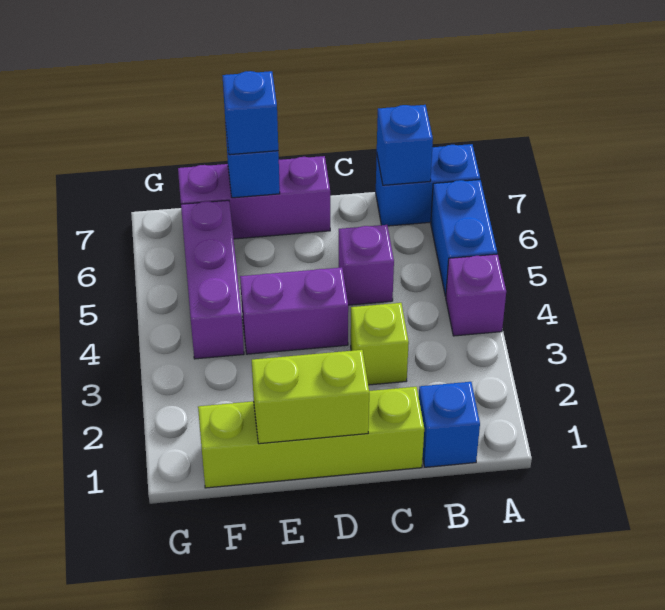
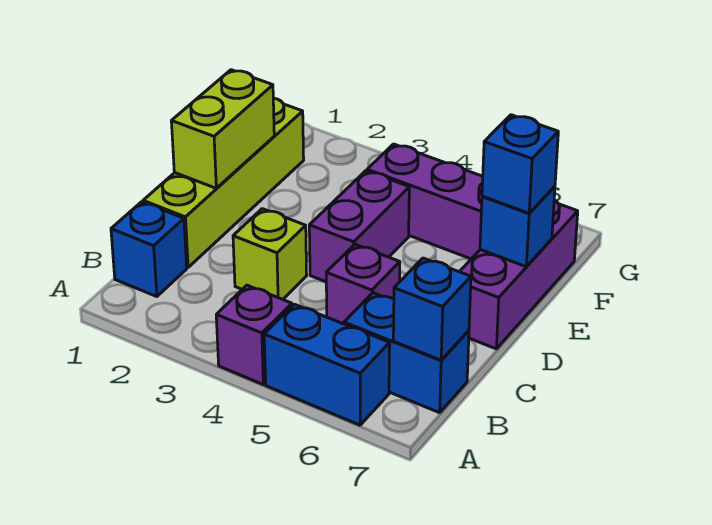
blue brick A7:B7 level 1 -> blue brick B6:B7 level 1

